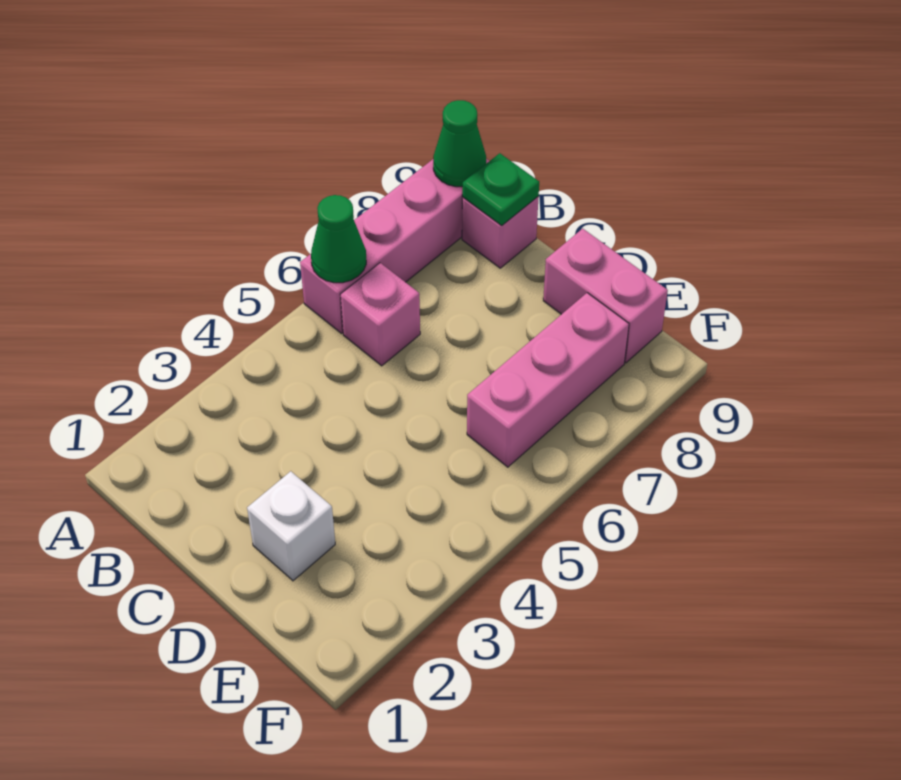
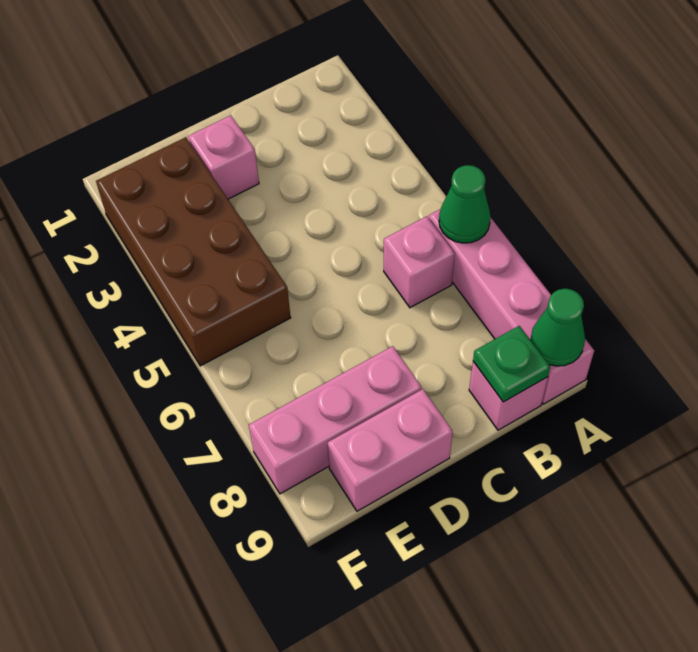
white brick D2 level 1 -> pink brick D2 level 1
none -> brown brick E2:F5 level 1
pink brick E6:E8 level 1 -> pink brick D8:F8 level 1

